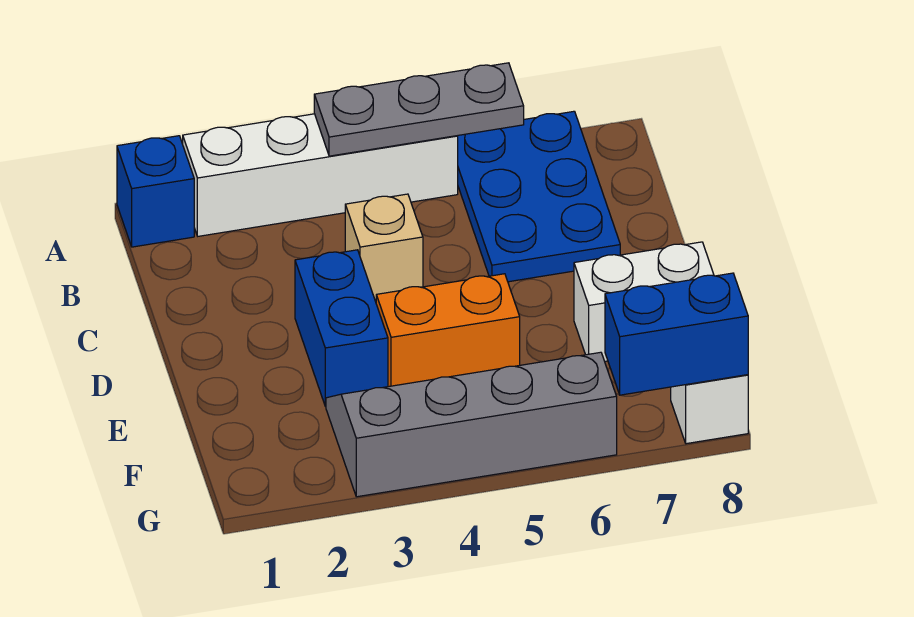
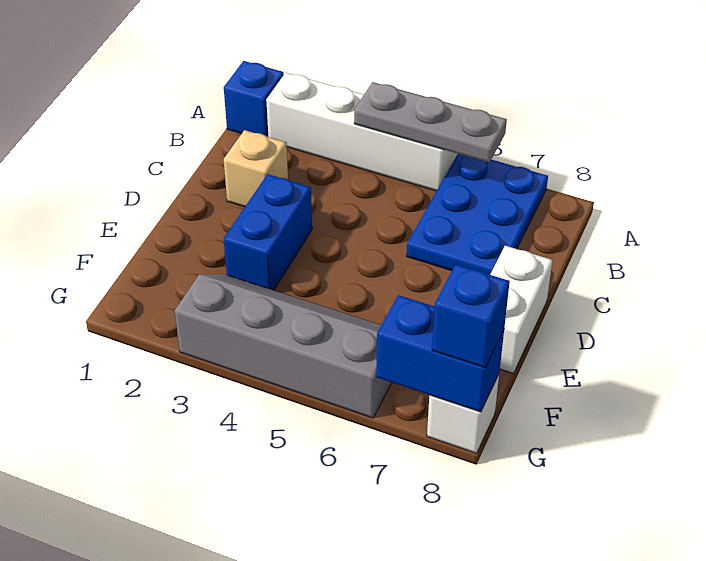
tan brick C4 level 1 -> tan brick C2 level 1
orange brick E4:E5 level 1 -> none
white brick E7:E8 level 1 -> white brick D8:E8 level 1
none -> blue brick G8 level 3

